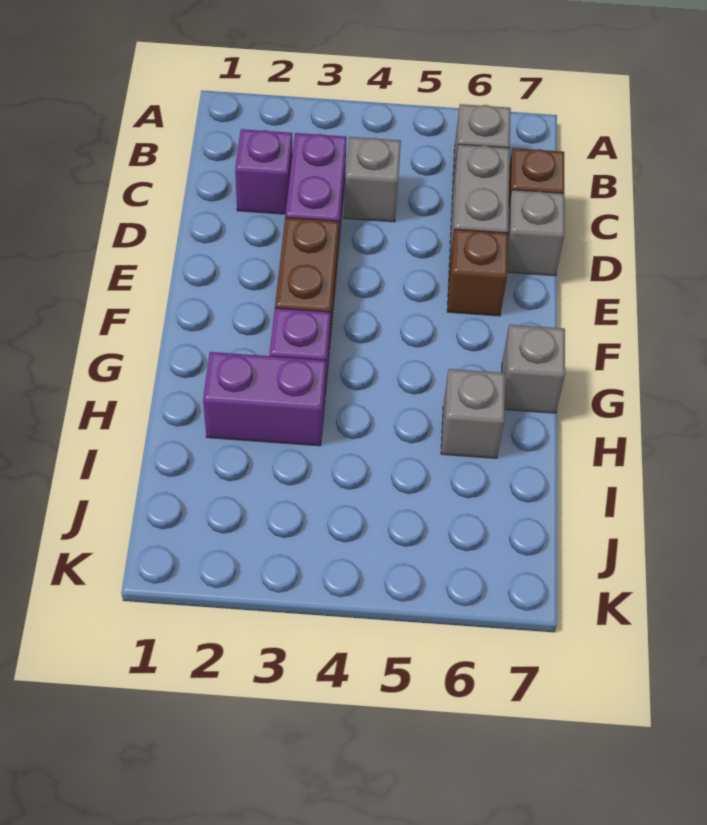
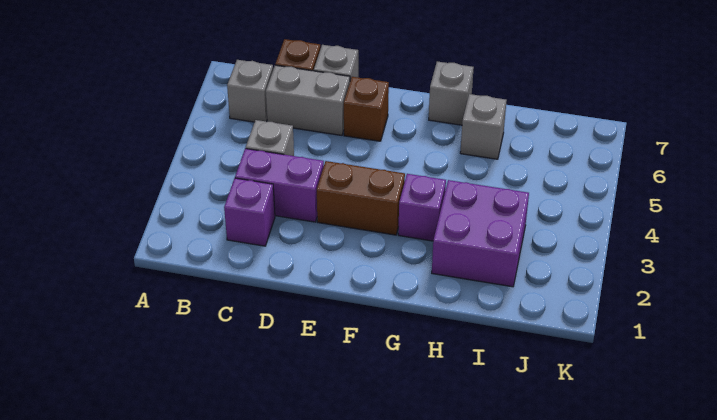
purple brick H2:H3 level 1 -> purple brick H2:I3 level 1

